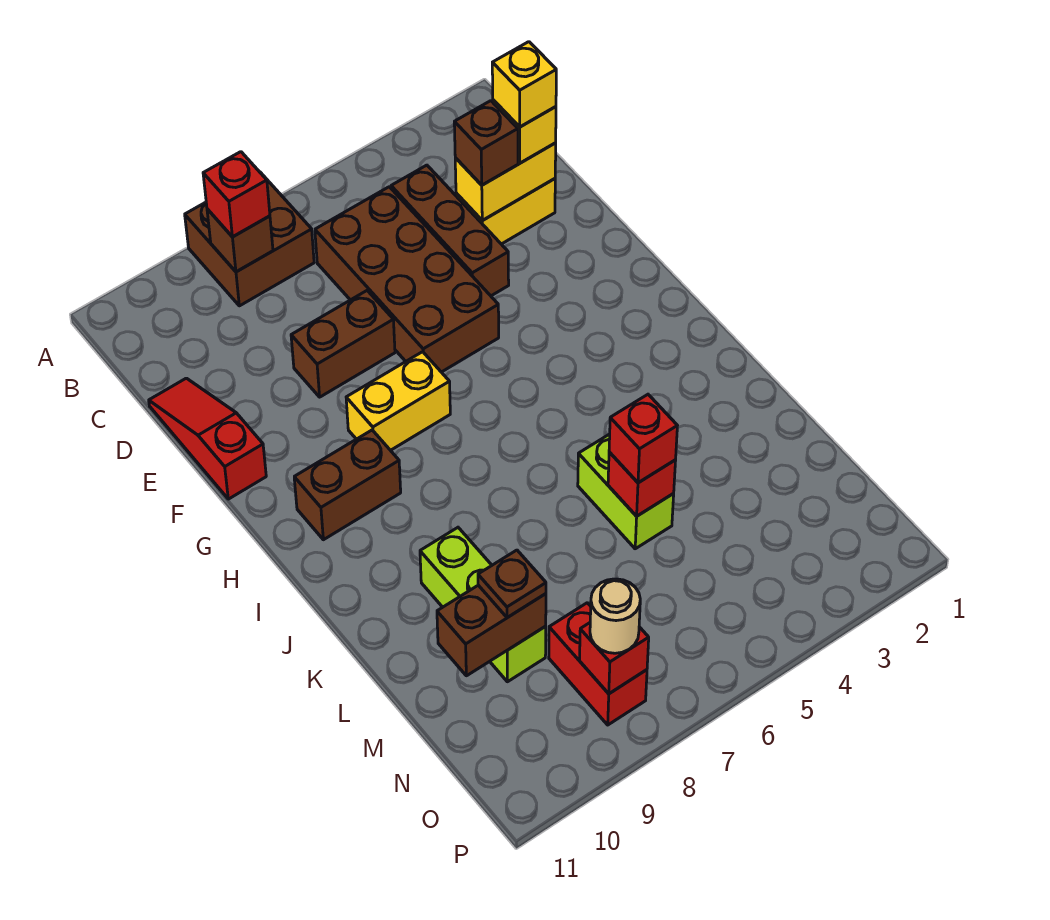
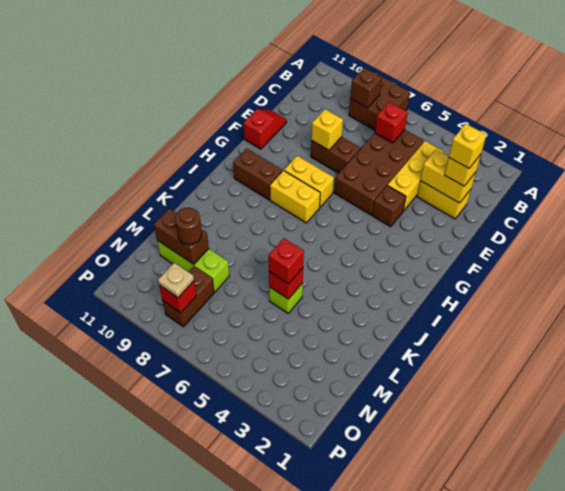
red brick B8 level 3 -> red brick C6 level 2
brown brick C4:E4 level 1 -> yellow brick C4:E4 level 1
brown brick D3 level 3 -> brown brick F4 level 1
red slope D11:F11 level 1 top F -> red slope E11:F11 level 1 top F
none -> yellow brick E8 level 2
none -> yellow brick H7:H8 level 1
lime brick K5:L5 level 1 -> lime brick L5 level 1
lime brick K9:M9 level 1 -> lime brick M8:M10 level 1
brown plate M9 level 3 -> brown round brick M9 level 3
red brick N8:O8 level 1 -> brown brick N8:O8 level 1
tan round brick O8 level 3 -> tan plate O8 level 3

